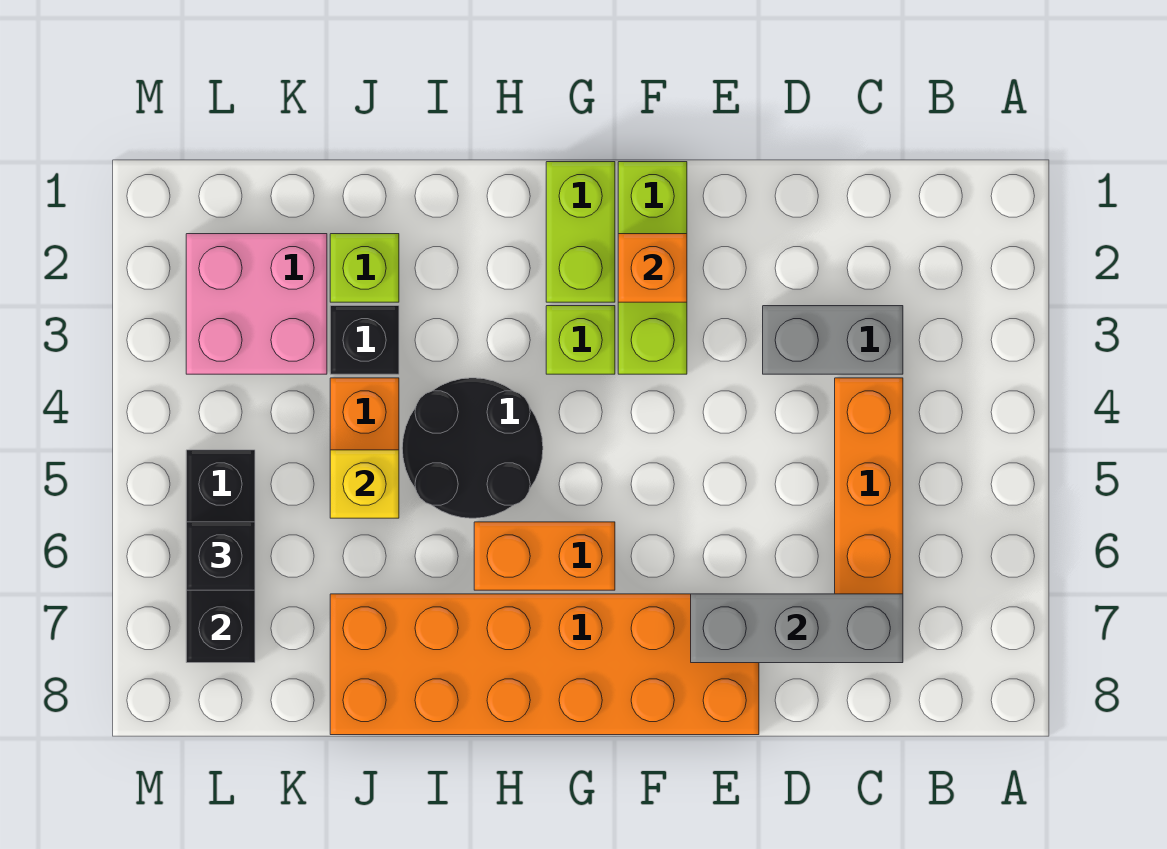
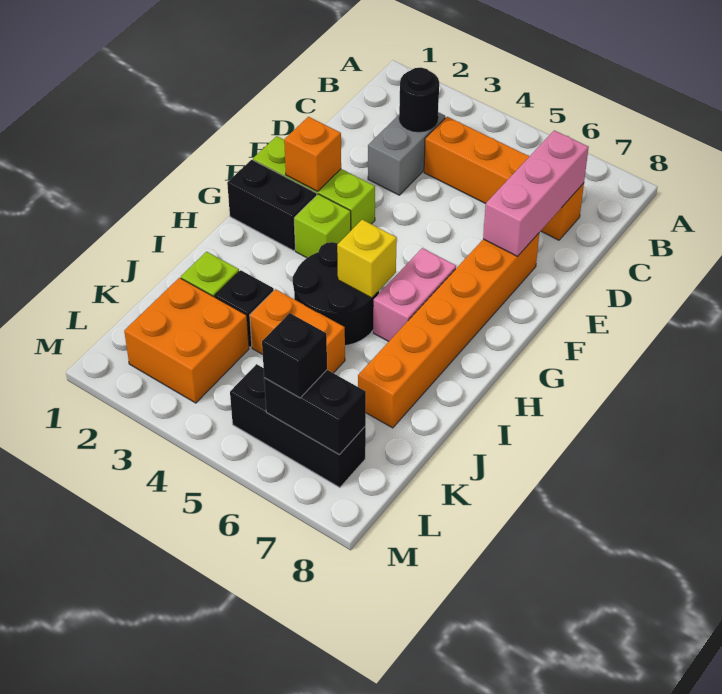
none -> black round brick C3 level 2
grey brick C7:E7 level 2 -> pink brick C7:E7 level 2
orange brick E7:J8 level 1 -> orange brick E7:J7 level 1
lime brick G1:G2 level 1 -> black brick G1:G2 level 1
orange brick G6:H6 level 1 -> pink brick G6:H6 level 1
yellow brick J5 level 2 -> yellow brick H5 level 2
pink brick K2:L3 level 1 -> orange brick K2:L3 level 1

